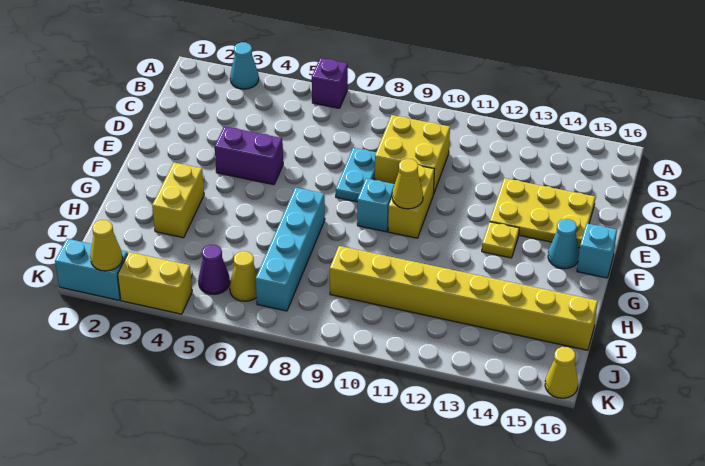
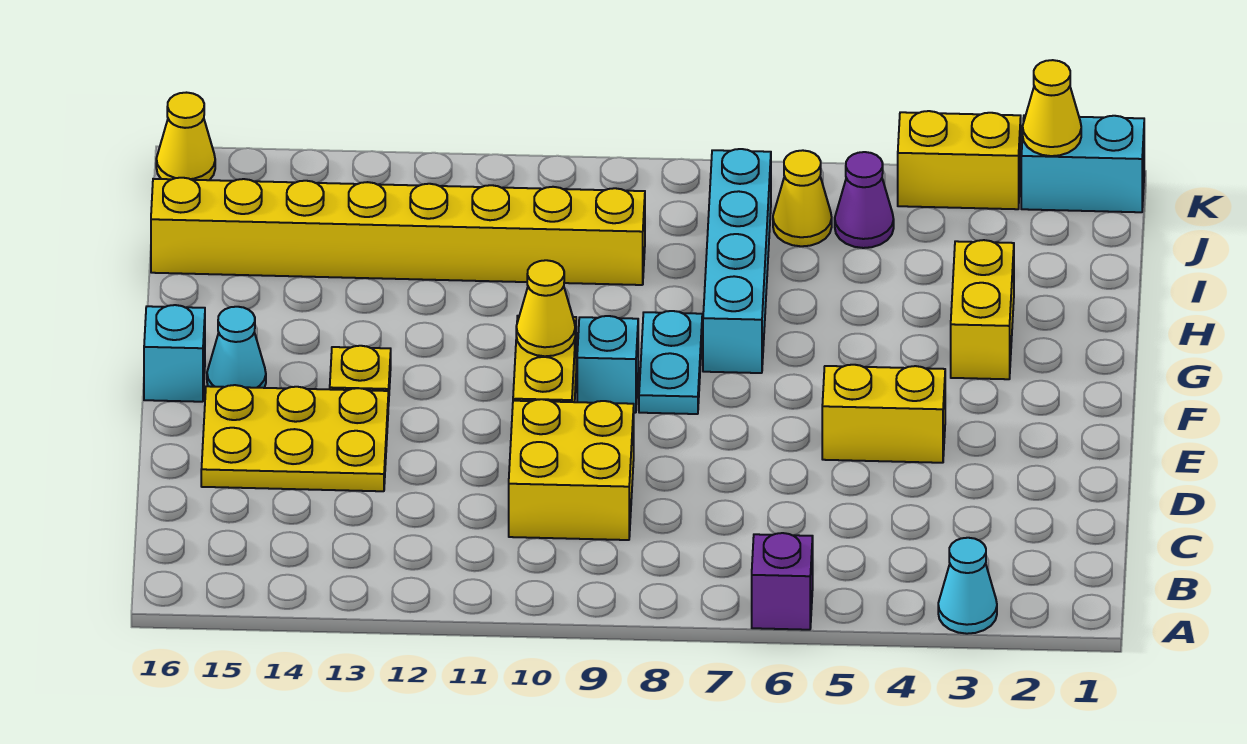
cyan plate D8:E8 level 1 -> cyan plate F8:G8 level 1
purple brick E4:E5 level 1 -> yellow brick E4:E5 level 1

